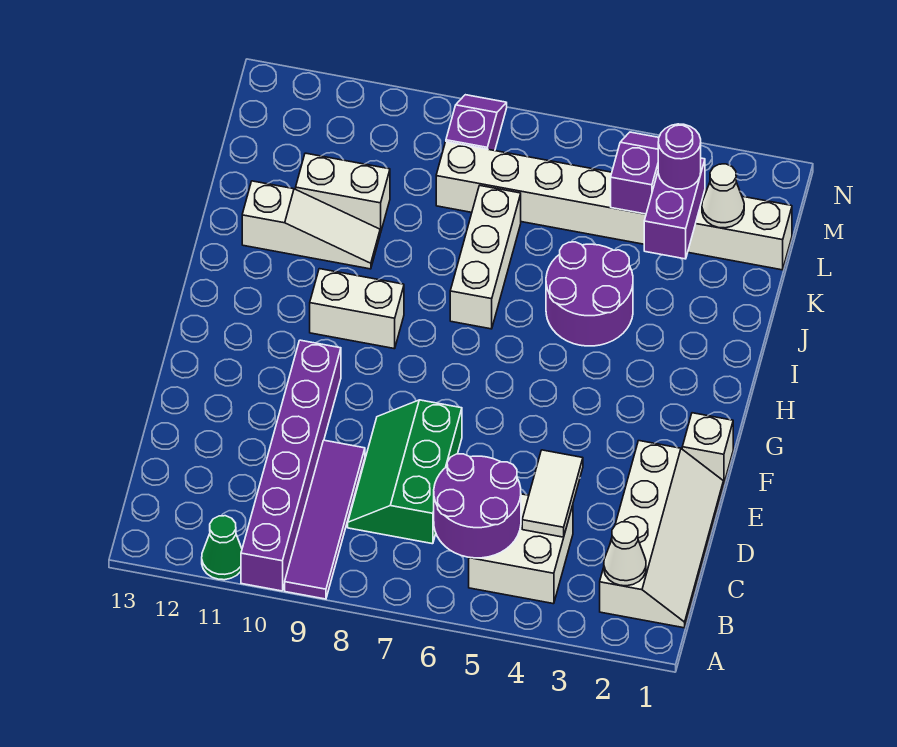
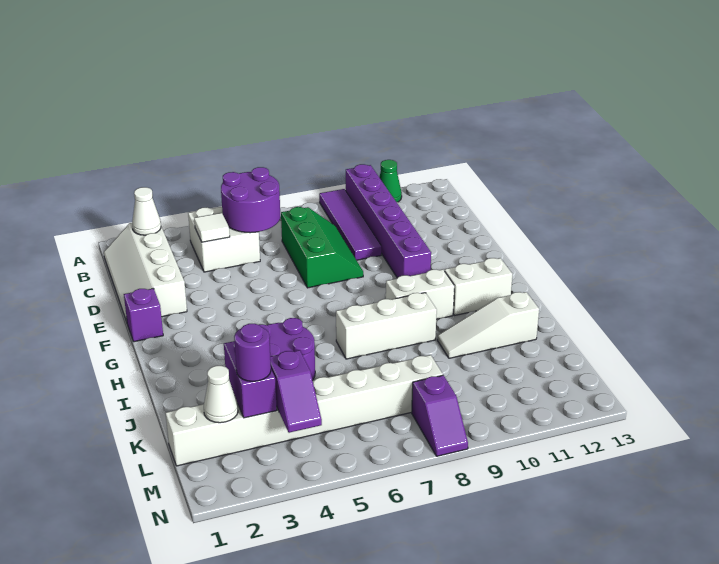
white tile C4:D4 level 2 -> white tile C4 level 2
white brick F1 level 1 -> purple brick F1 level 1
white brick I7:K7 level 1 -> white brick I7:I9 level 1
white brick K10:K11 level 1 -> white brick H11:H12 level 1

